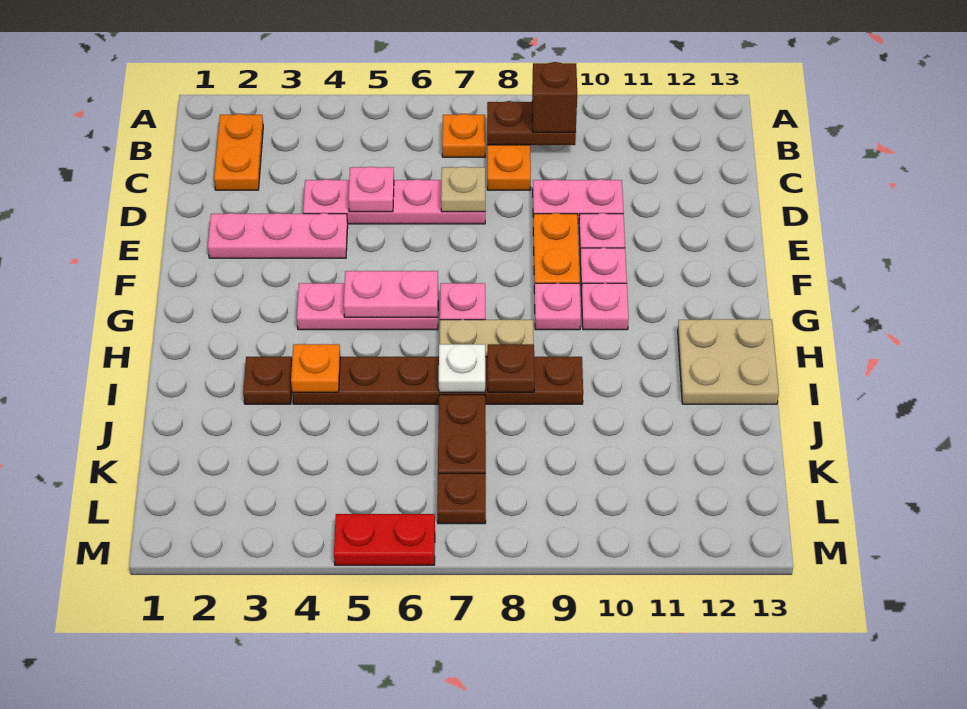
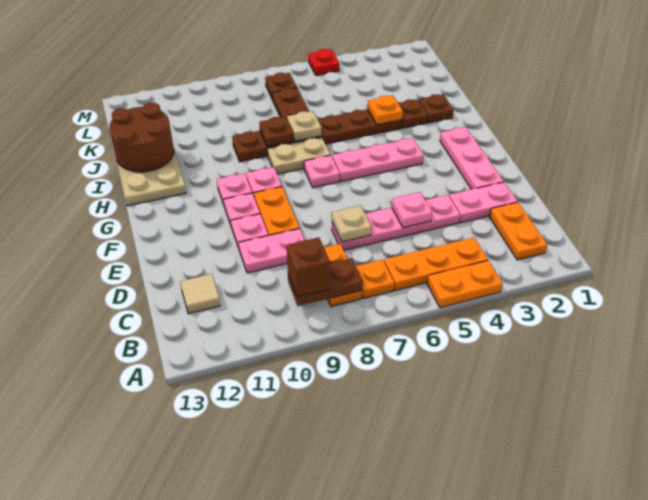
none -> orange plate A4:A5 level 1
none -> orange plate B4:B6 level 1
none -> tan tile C12 level 1
pink plate E2:E4 level 1 -> pink plate E2:G2 level 1
pink plate G5:G6 level 2 -> pink plate D2:D3 level 1
none -> brown plate I2 level 1
white plate I7 level 2 -> tan plate I7 level 2
none -> brown round brick I12:J13 level 2
red plate M5:M6 level 1 -> red plate M5 level 1

